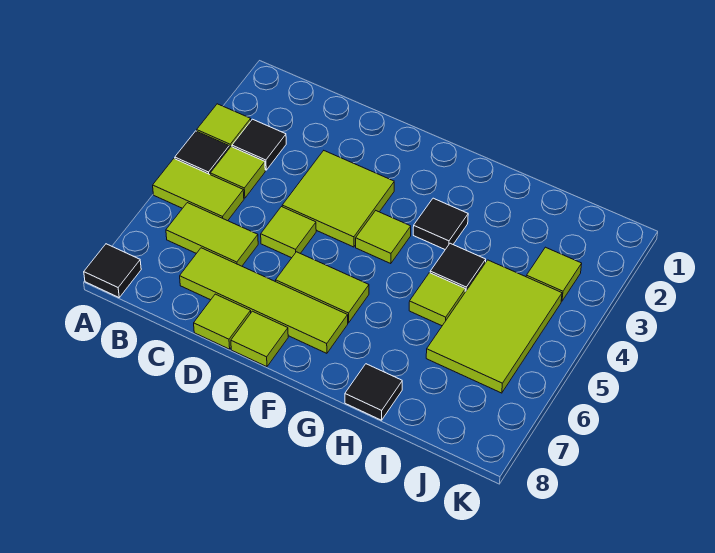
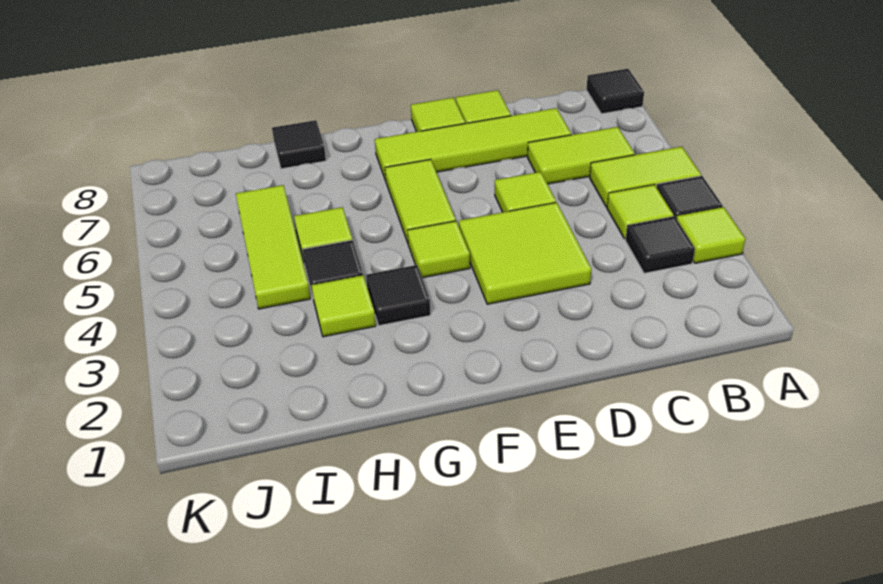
lime tile E6:F6 level 1 -> lime tile F5:F6 level 1
lime tile I4:J6 level 1 -> lime tile I4:I6 level 1
lime tile J3 level 1 -> lime tile H3 level 1

